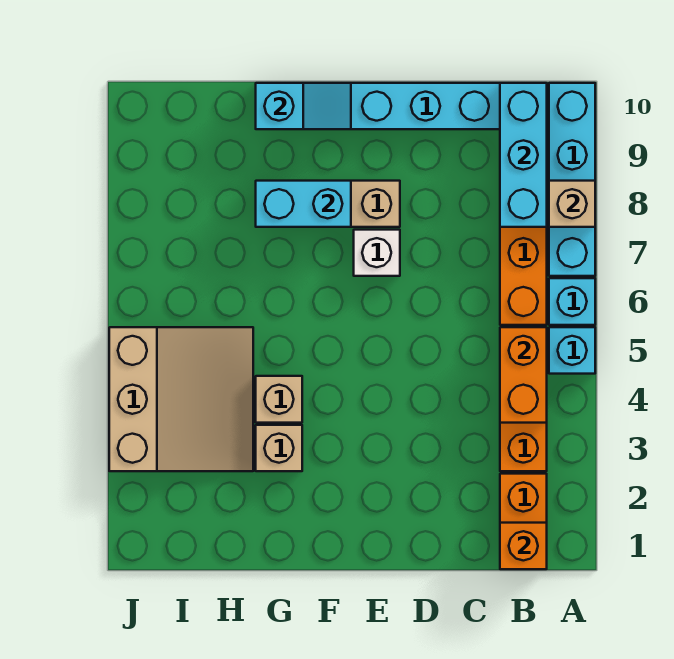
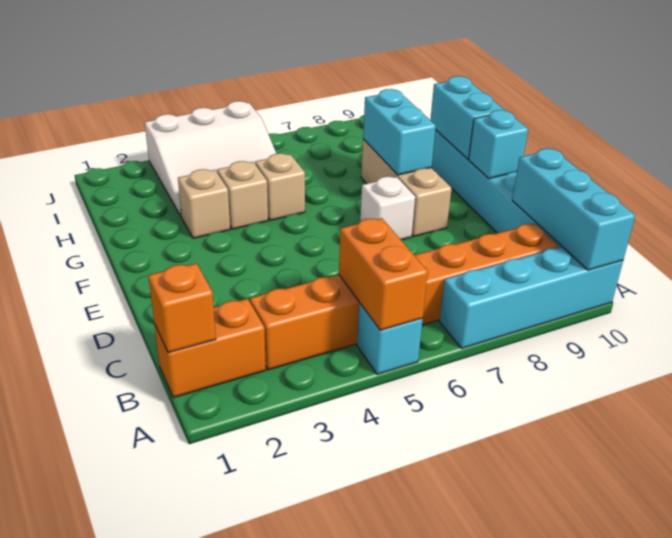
cyan brick A6 level 1 -> cyan brick E10 level 2
tan brick A8 level 2 -> tan brick G5 level 1
orange brick B4:B5 level 2 -> orange brick A5:B5 level 2
cyan brick B8:B10 level 2 -> cyan brick A10:C10 level 2
cyan slope F10:G10 level 2 top G -> cyan brick F10:G10 level 2
tan slope H3:J5 level 1 top J -> white slope H3:J5 level 1 top J

